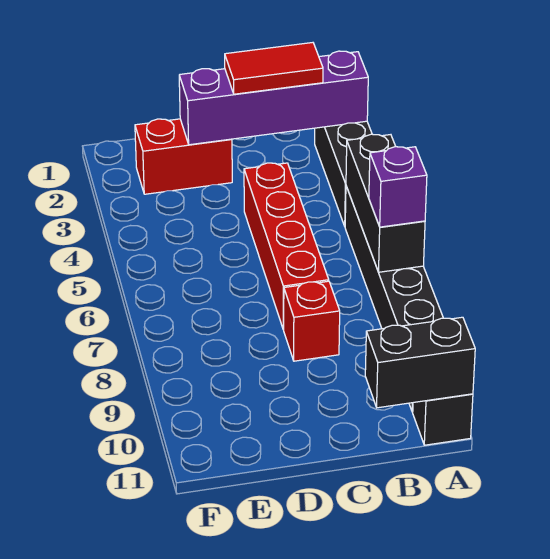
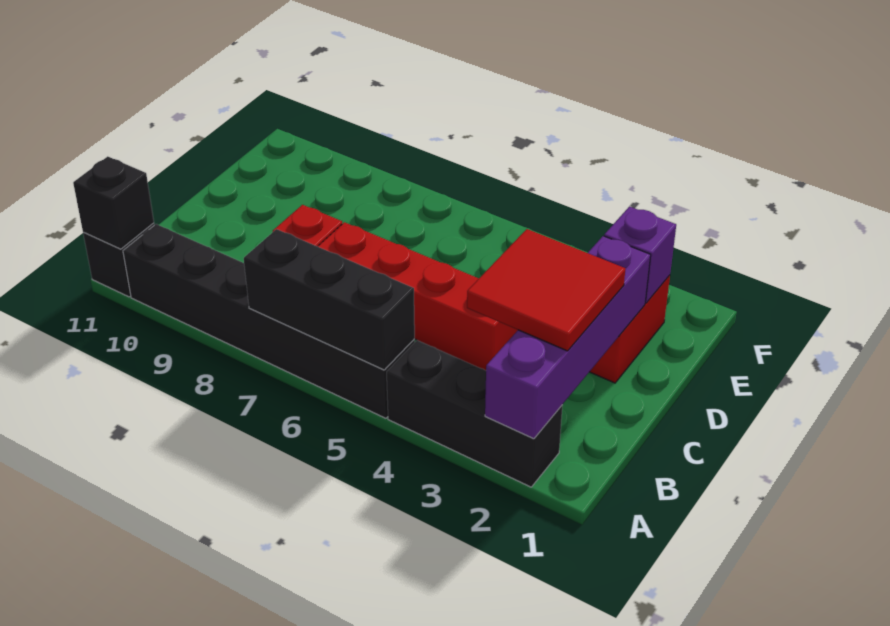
purple brick A7 level 3 -> purple brick E2 level 2
black brick A11:B11 level 2 -> black brick A11 level 2
red tile B2:C2 level 3 -> red tile B2:C3 level 3

